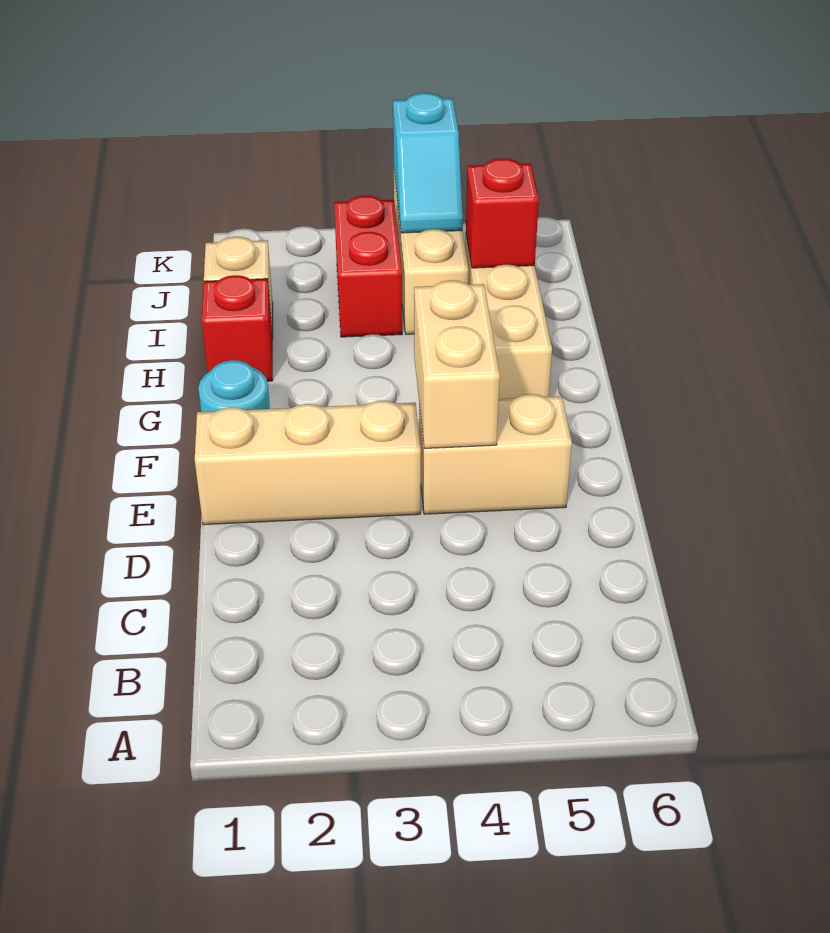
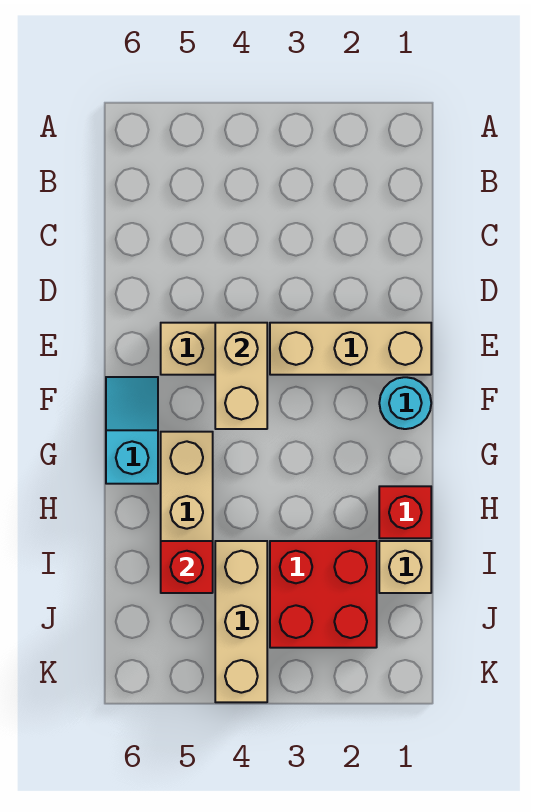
red brick I3:J3 level 1 -> red brick I2:J3 level 1
cyan slope J4:K4 level 2 top K -> cyan slope F6:G6 level 1 top G

